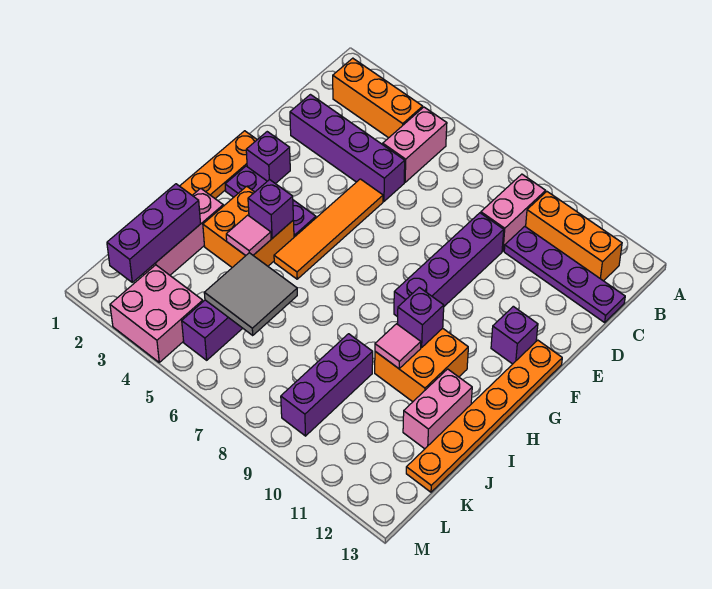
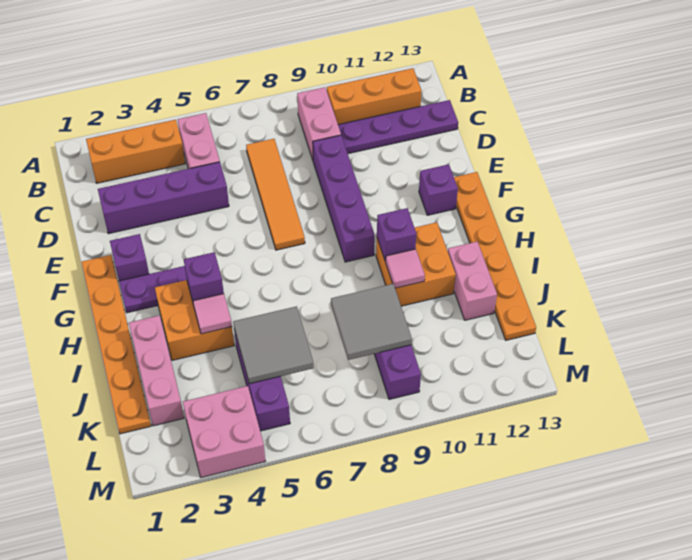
orange tile E5:H5 level 1 -> orange tile C7:F7 level 1
purple brick J2:L2 level 2 -> none
none -> grey tile J8:K9 level 2

